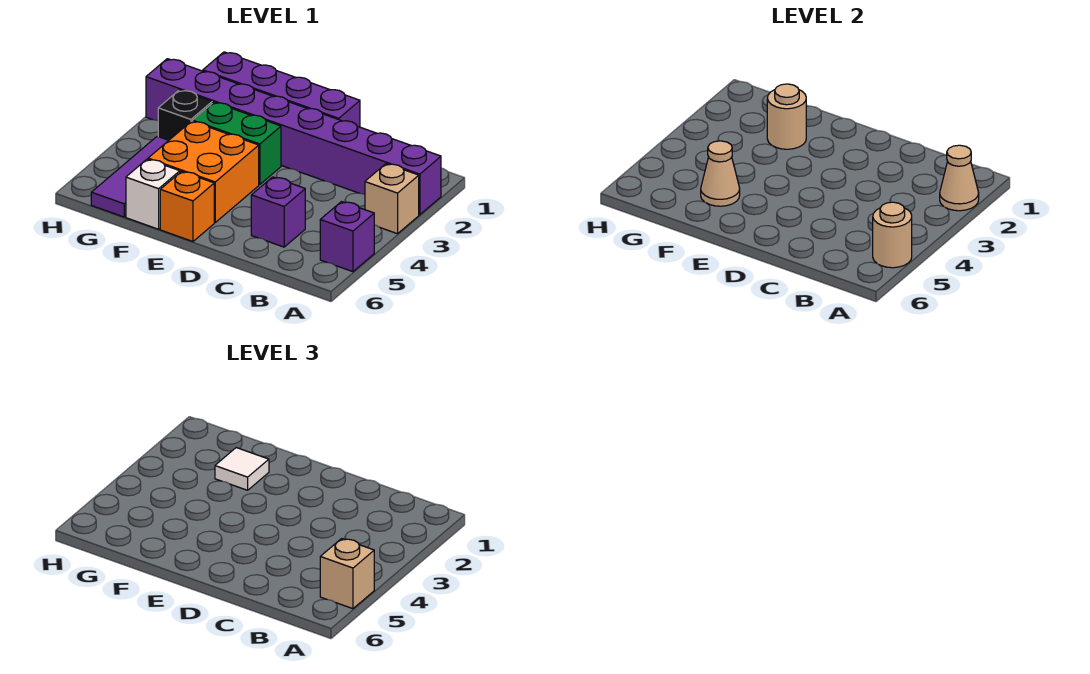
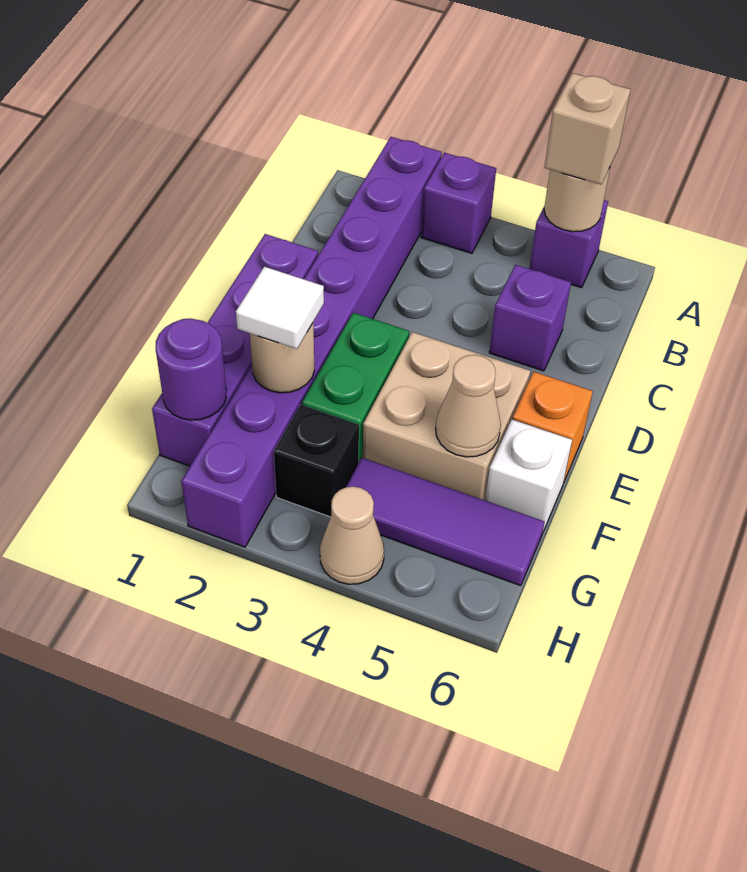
tan cone A2 level 2 -> tan cone H4 level 1
tan brick A3 level 1 -> purple brick A3 level 1
orange brick E4:F5 level 1 -> tan brick E4:F5 level 1
none -> purple round brick G1 level 2

